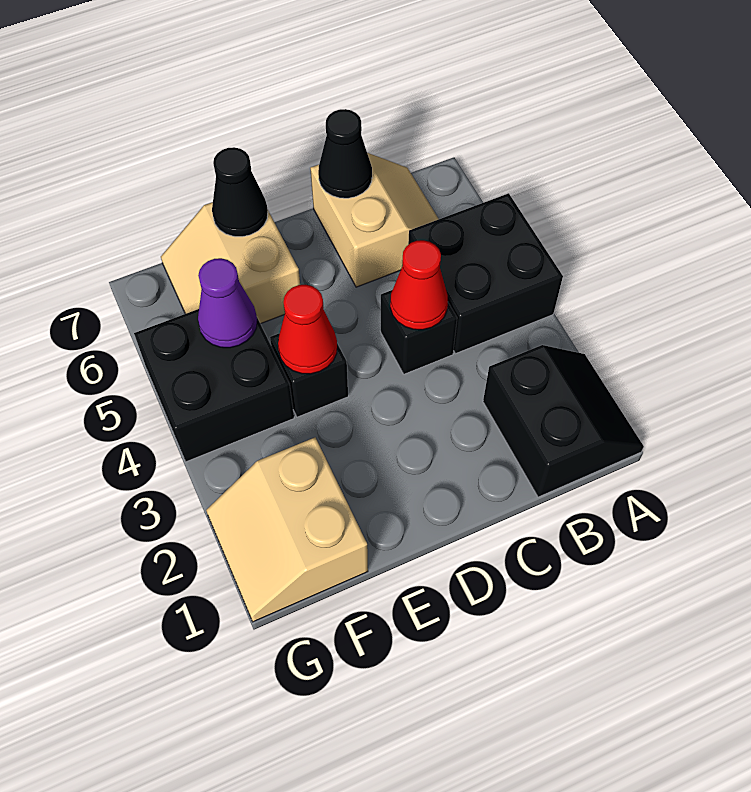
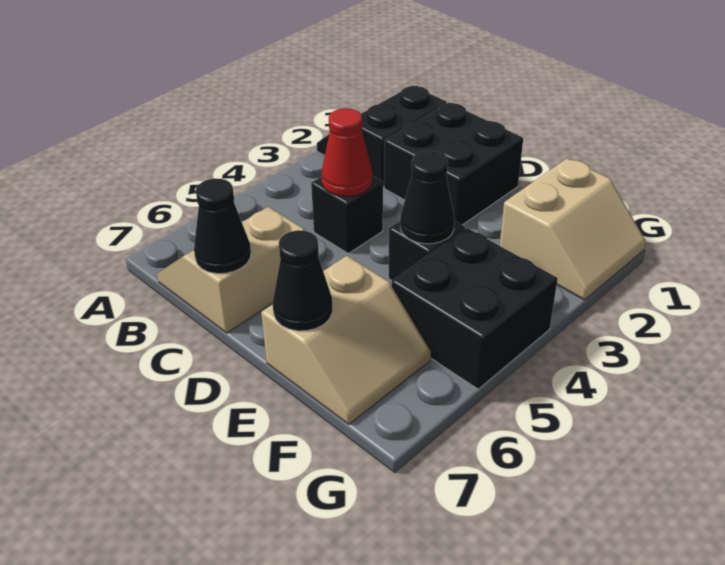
black brick A4:B5 level 1 -> black brick C1:D2 level 1
red cone E4 level 2 -> black cone E4 level 2
purple cone F5 level 2 -> none

